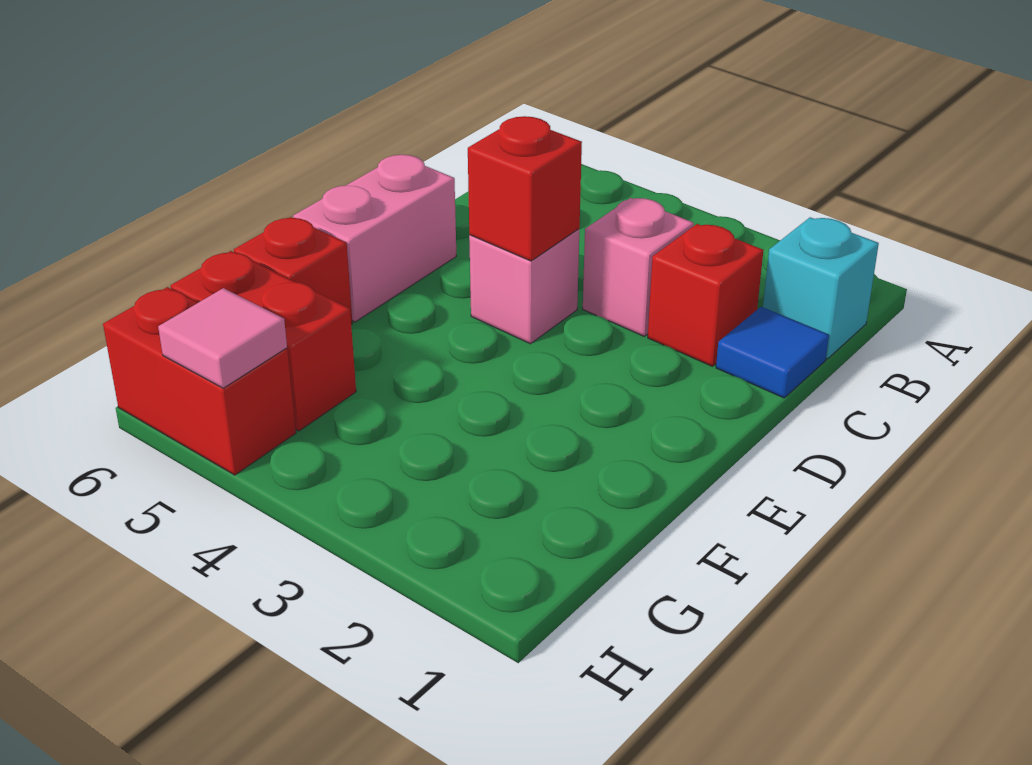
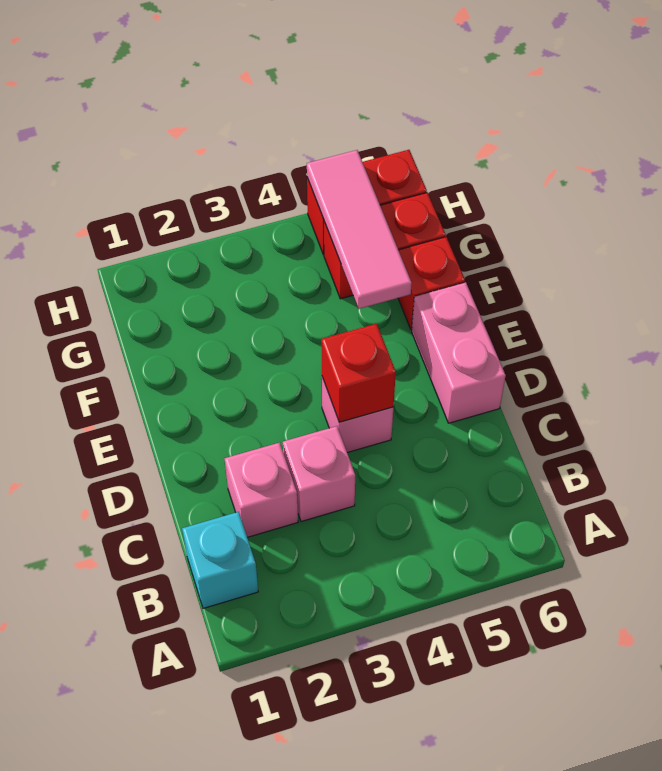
blue tile C1 level 1 -> none
red brick C2 level 1 -> pink brick C2 level 1
pink tile H5 level 2 -> pink tile F5:H5 level 2

